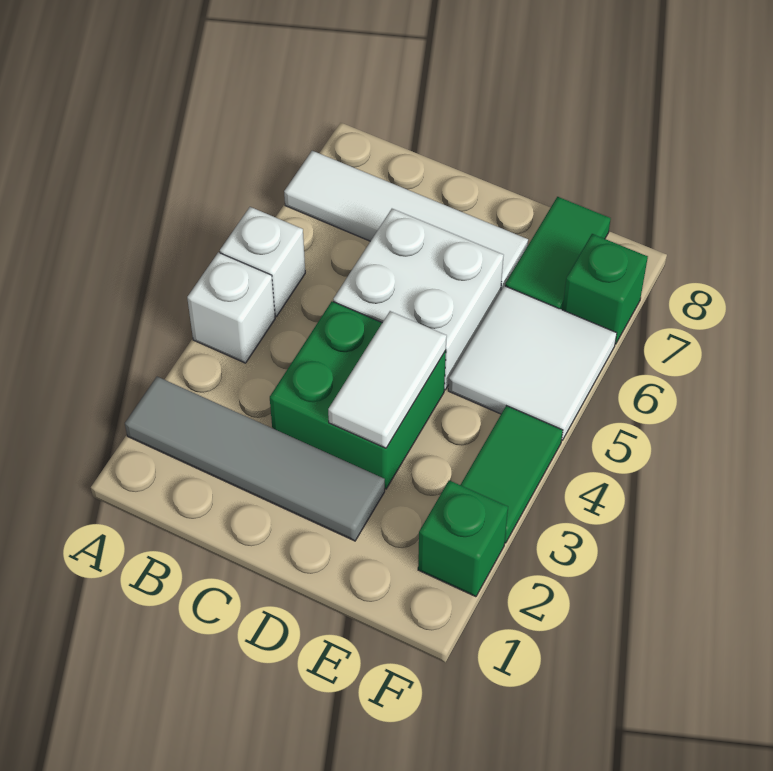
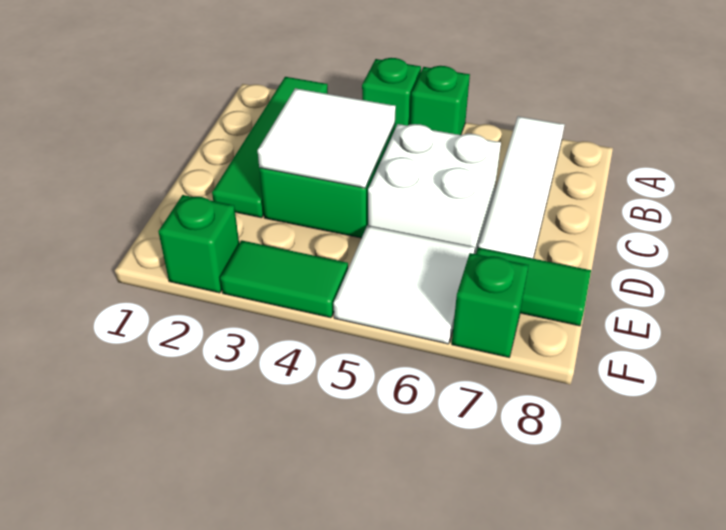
grey tile A2:D2 level 1 -> green tile A2:D2 level 1
white brick A4 level 1 -> green brick A4 level 1
white brick A5 level 1 -> green brick A5 level 1
white tile D3:D4 level 2 -> white tile C3:D4 level 2

